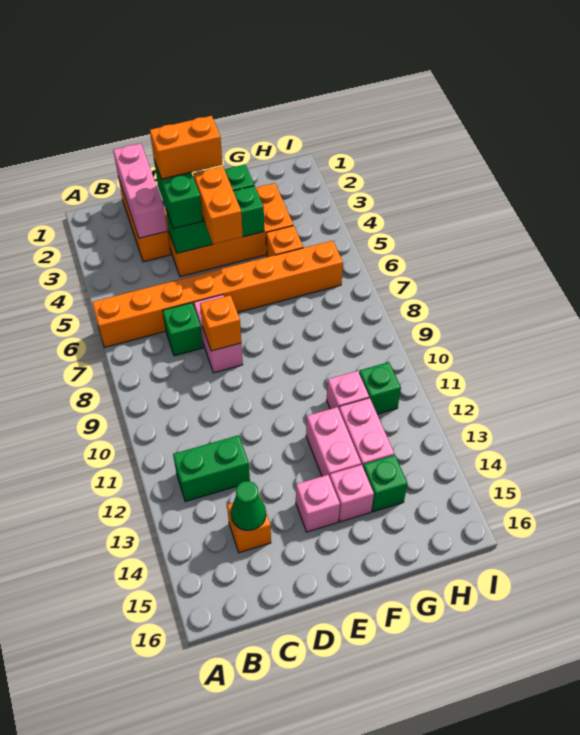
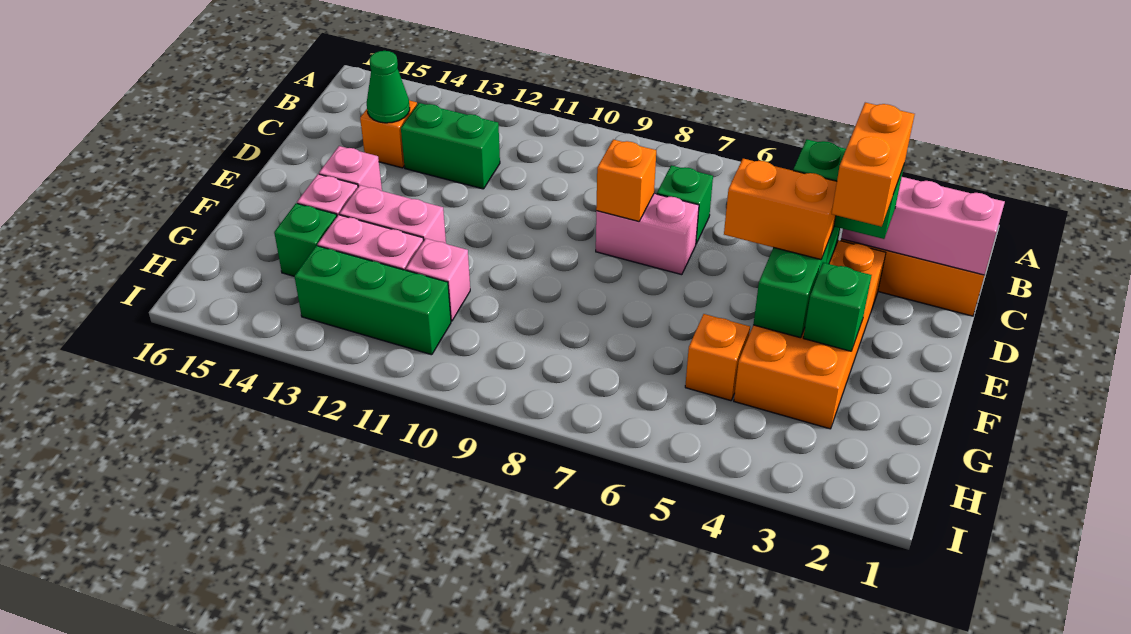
orange brick A6:H6 level 1 -> none
green brick B12:C12 level 1 -> green brick C12:C13 level 1
green brick H11 level 1 -> green brick H11:H13 level 1

